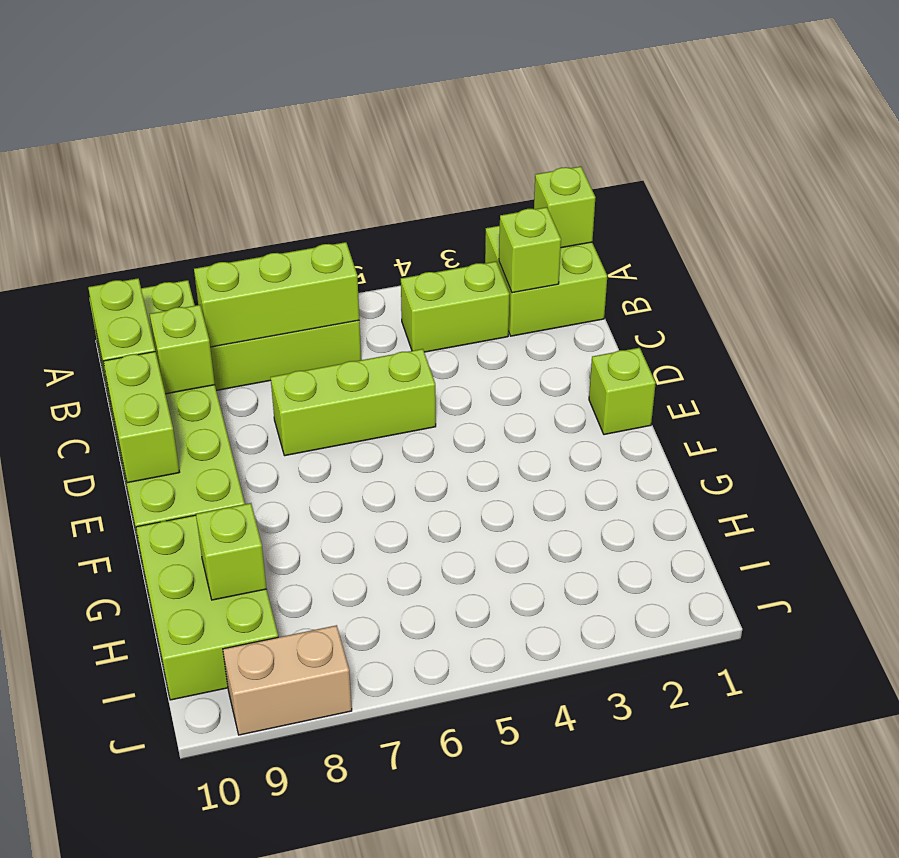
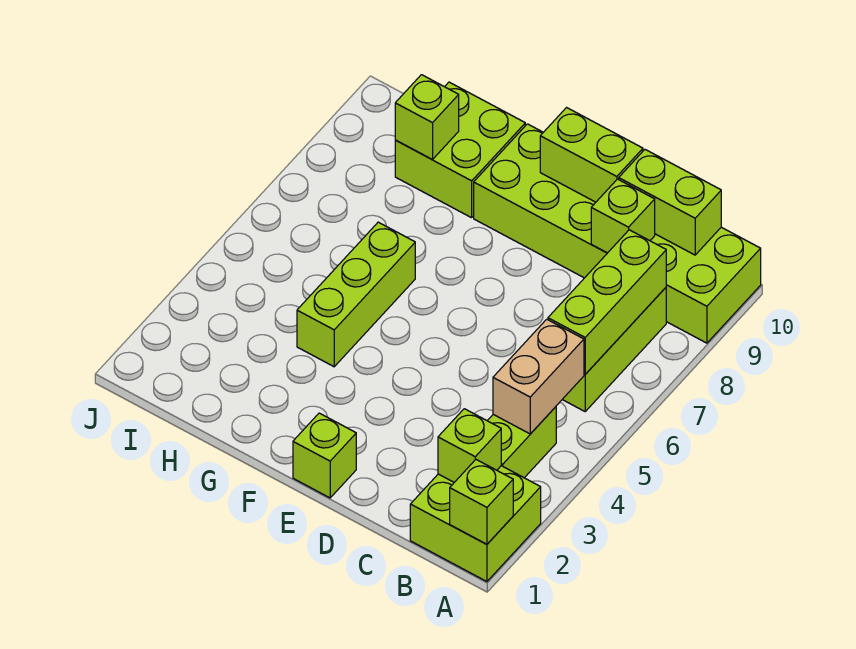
lime brick D5:D7 level 1 -> lime brick G4:G6 level 1
lime brick G9:I10 level 1 -> lime brick G9:H10 level 1
tan brick J8:J9 level 1 -> tan brick B4:B5 level 2

